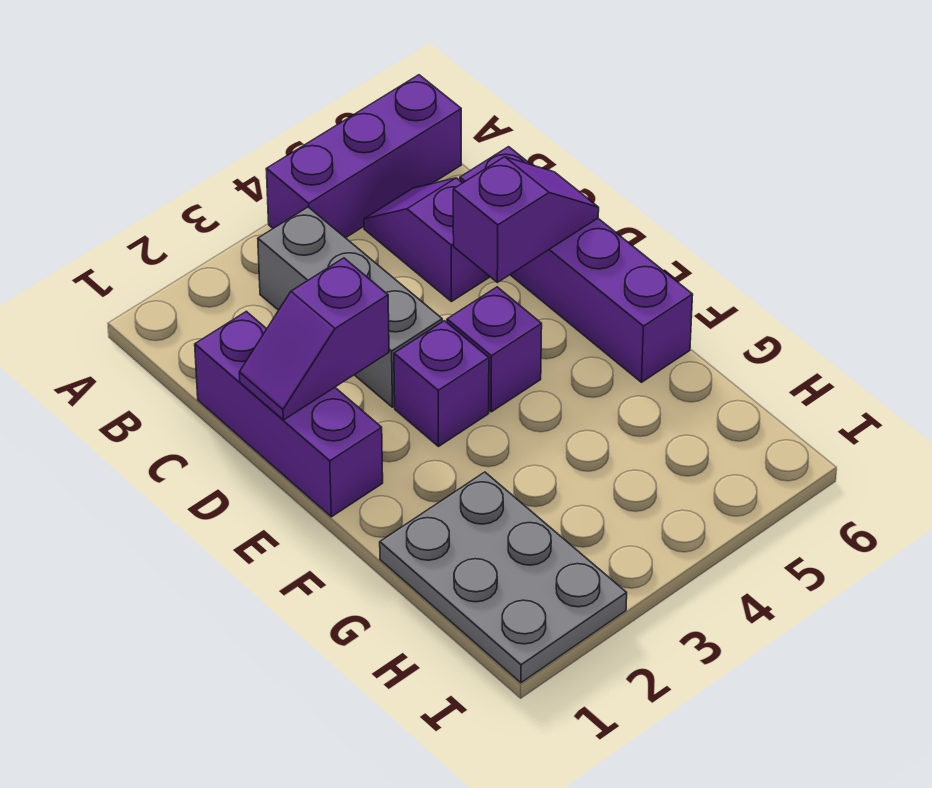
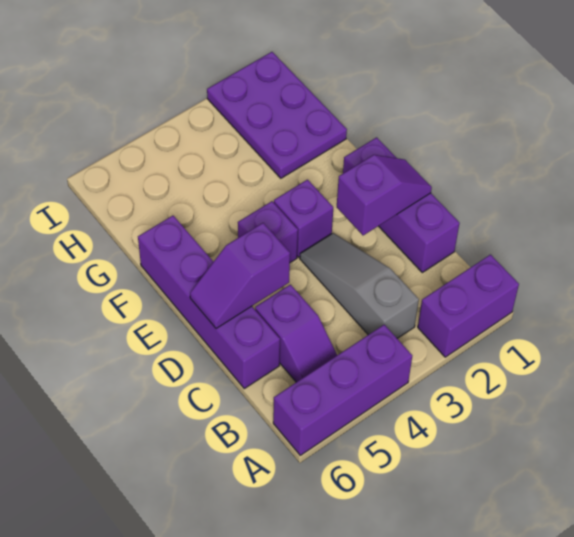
none -> purple brick A1:A2 level 1
grey brick B3:D3 level 1 -> grey slope B3:D3 level 1 top B
grey plate G1:I2 level 1 -> purple plate G1:I2 level 1

